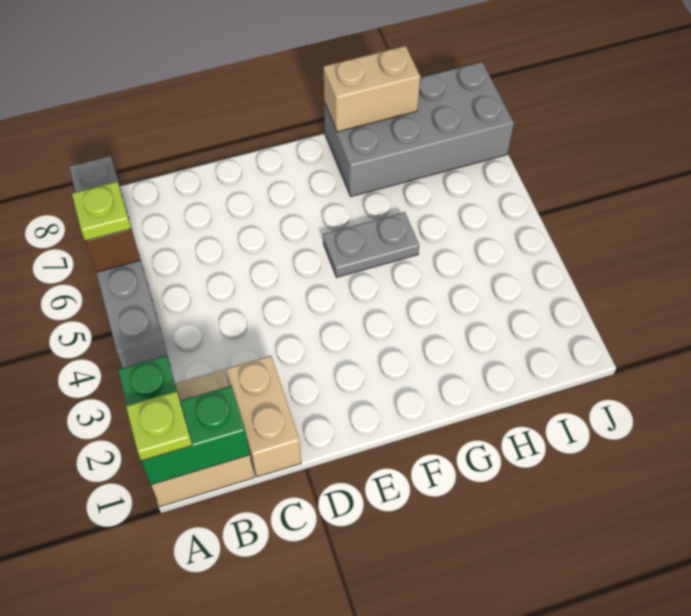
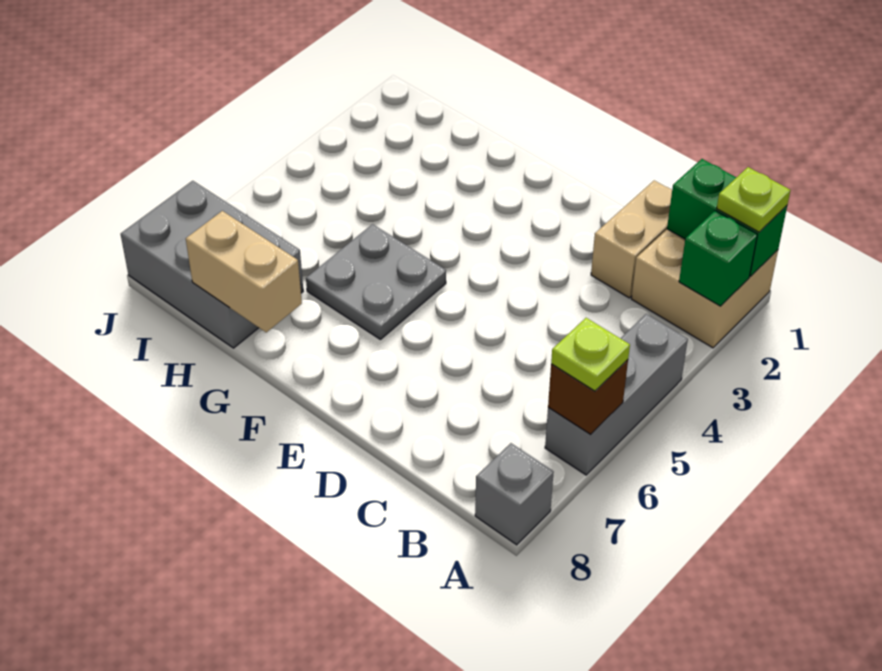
grey plate F5:G5 level 1 -> grey plate F5:G6 level 1
grey brick G7:J8 level 1 -> grey brick H7:J8 level 1

